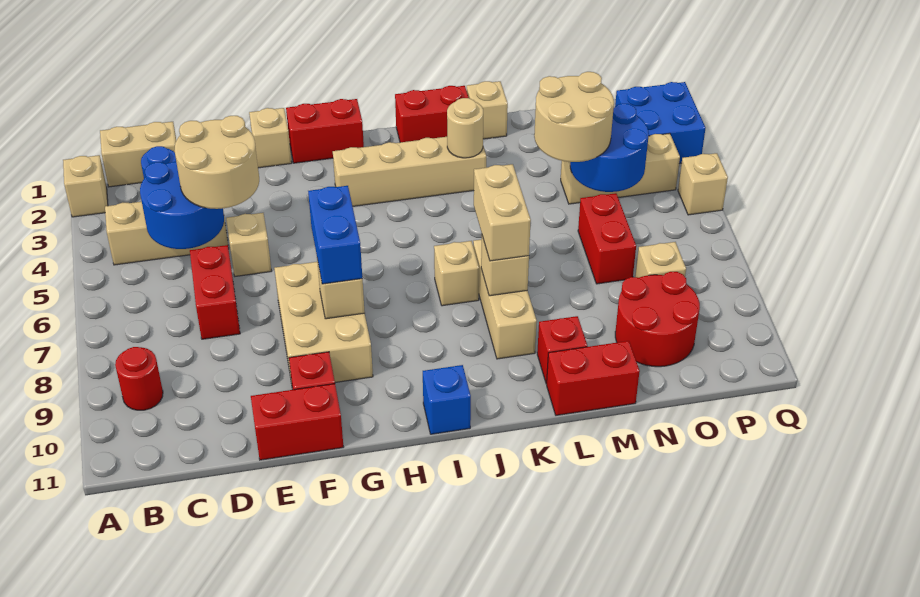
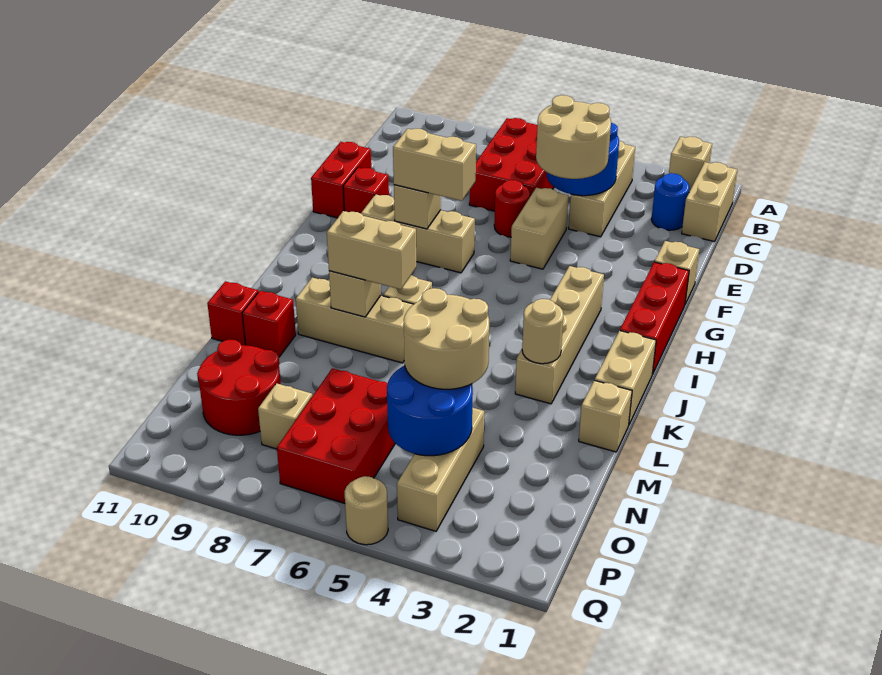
red round brick B9 level 1 -> red round brick E6 level 1
red brick D6:D7 level 1 -> red brick B6:D7 level 1
tan brick E5 level 1 -> tan brick E5:F5 level 1
tan brick F7:G9 level 1 -> tan brick G7:G9 level 1
red brick G1:H1 level 1 -> red brick G1:I1 level 1
blue brick G7:G8 level 3 -> tan brick G7:G8 level 3
blue brick I11 level 1 -> none
red brick J1:K1 level 1 -> tan brick J1:K1 level 1
red brick L11:M11 level 1 -> red brick L11 level 1
red brick N6:N7 level 1 -> red brick N6:P7 level 1
blue brick P2:Q3 level 1 -> none
tan brick Q5 level 1 -> tan round brick Q5 level 1

